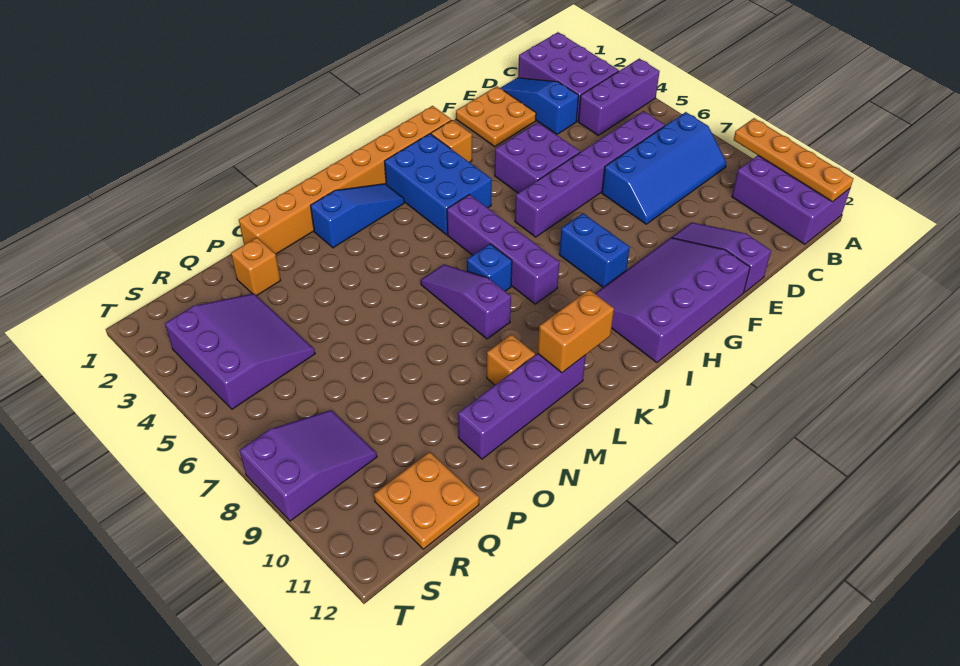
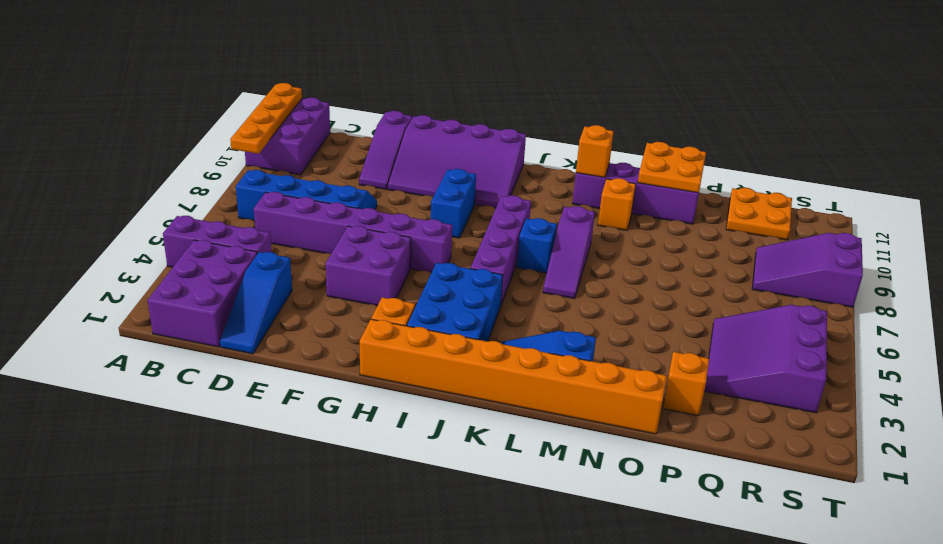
orange plate E1:F2 level 1 -> orange plate N11:O12 level 2
orange brick K11:L11 level 2 -> orange brick L11 level 2

